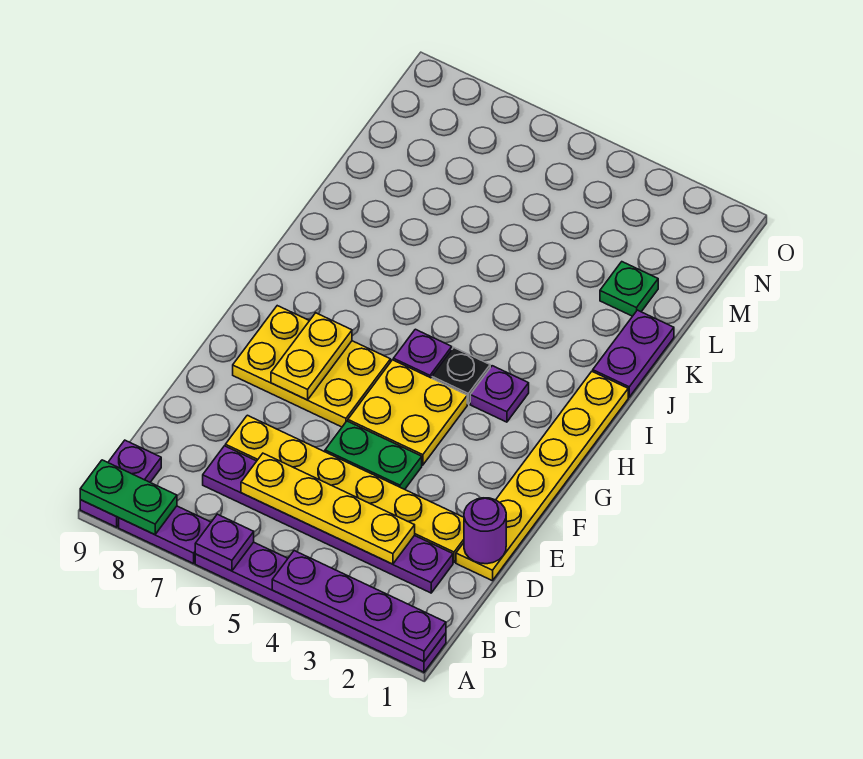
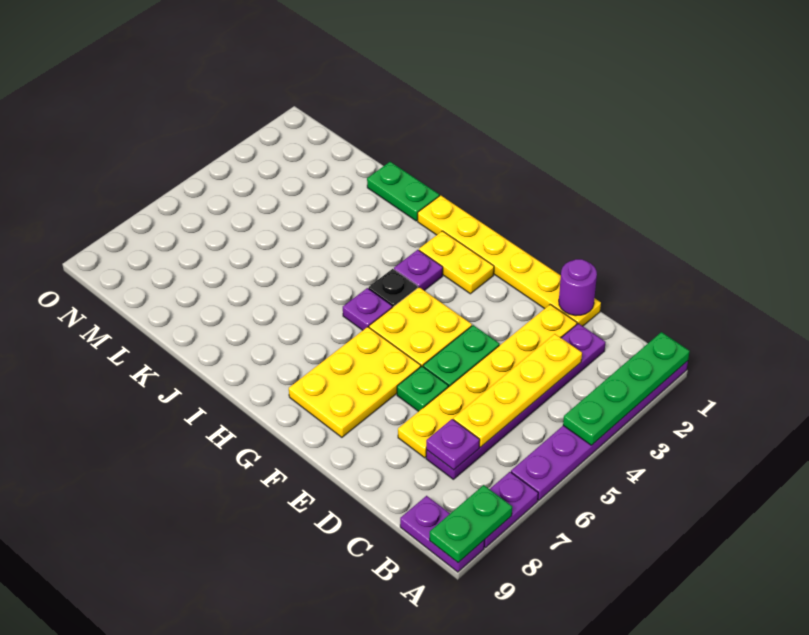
purple plate A1:A4 level 2 -> green plate A1:A4 level 2
purple plate A6 level 2 -> purple plate C7 level 2
yellow plate F7:G7 level 2 -> yellow plate G2:H2 level 1
purple plate J1:K1 level 1 -> green plate J1:K1 level 1
green plate L2 level 1 -> green plate E6 level 1

